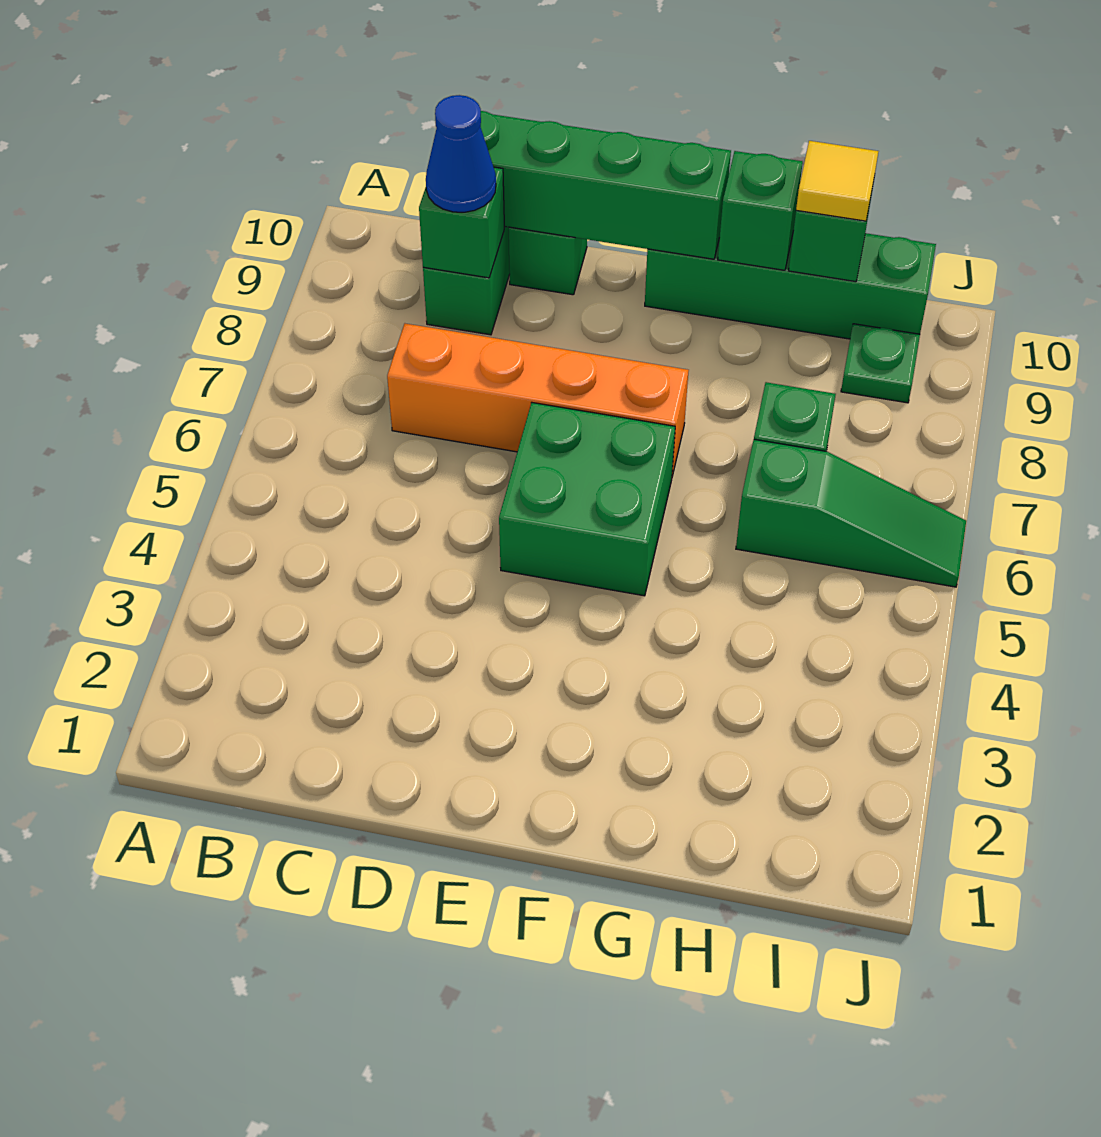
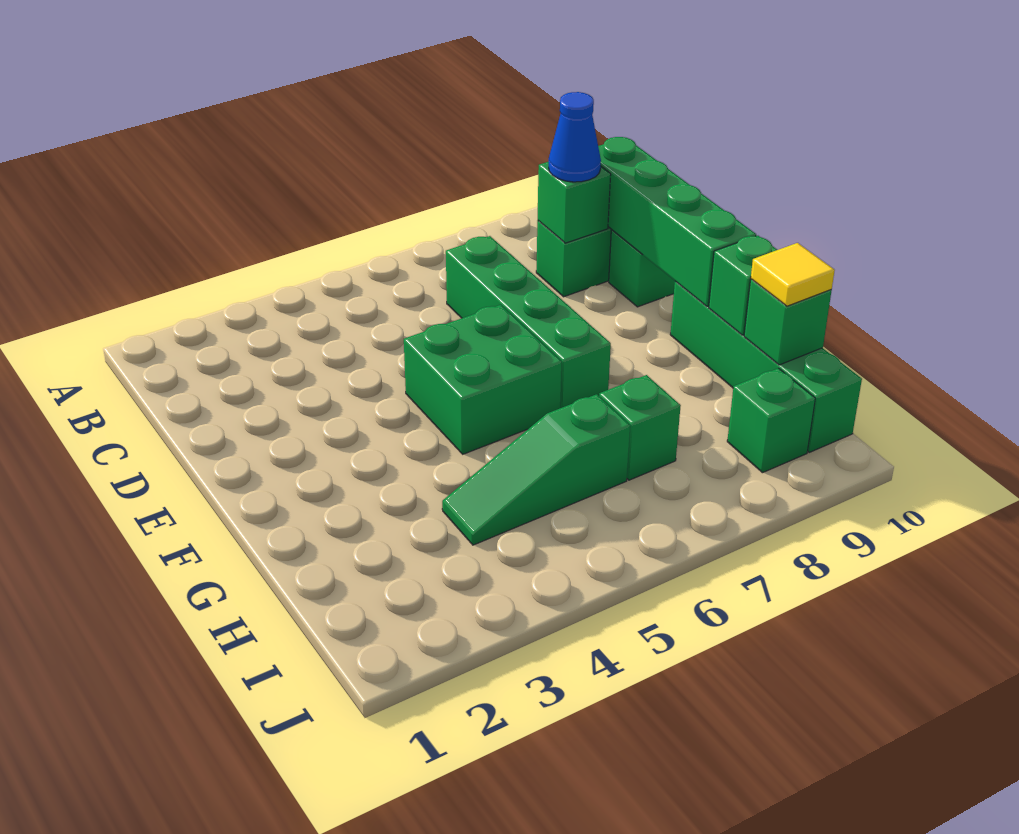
orange brick C7:F7 level 1 -> green brick C7:F7 level 1
green slope H6:J6 level 1 top H -> green slope H4:H6 level 1 top 6
green plate I9 level 1 -> green brick I9 level 1

